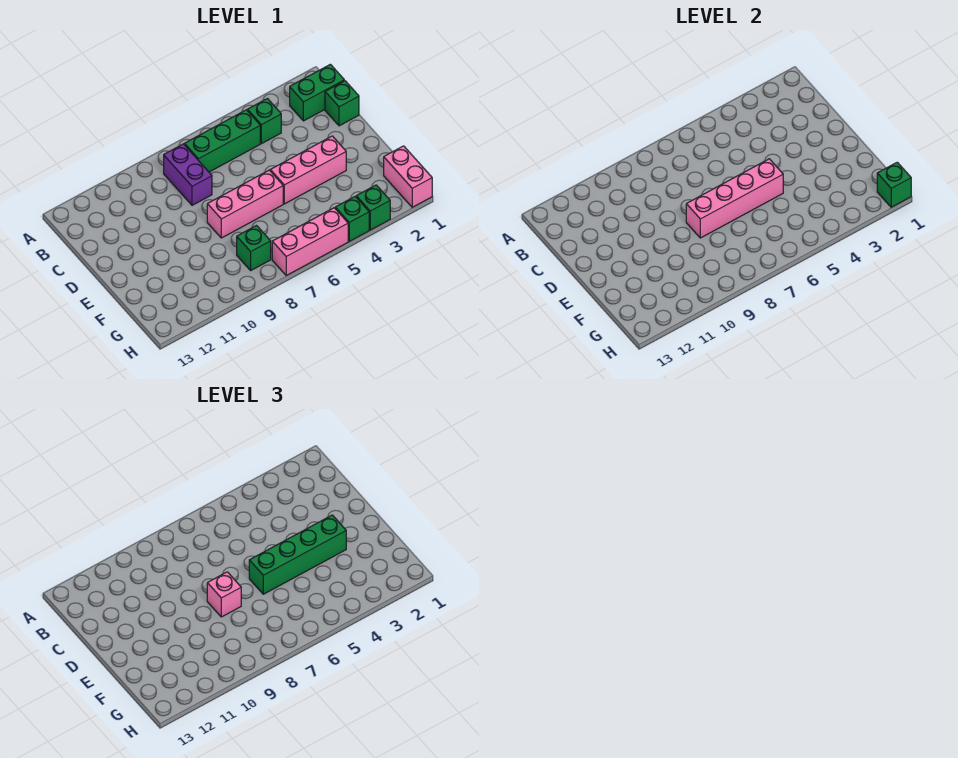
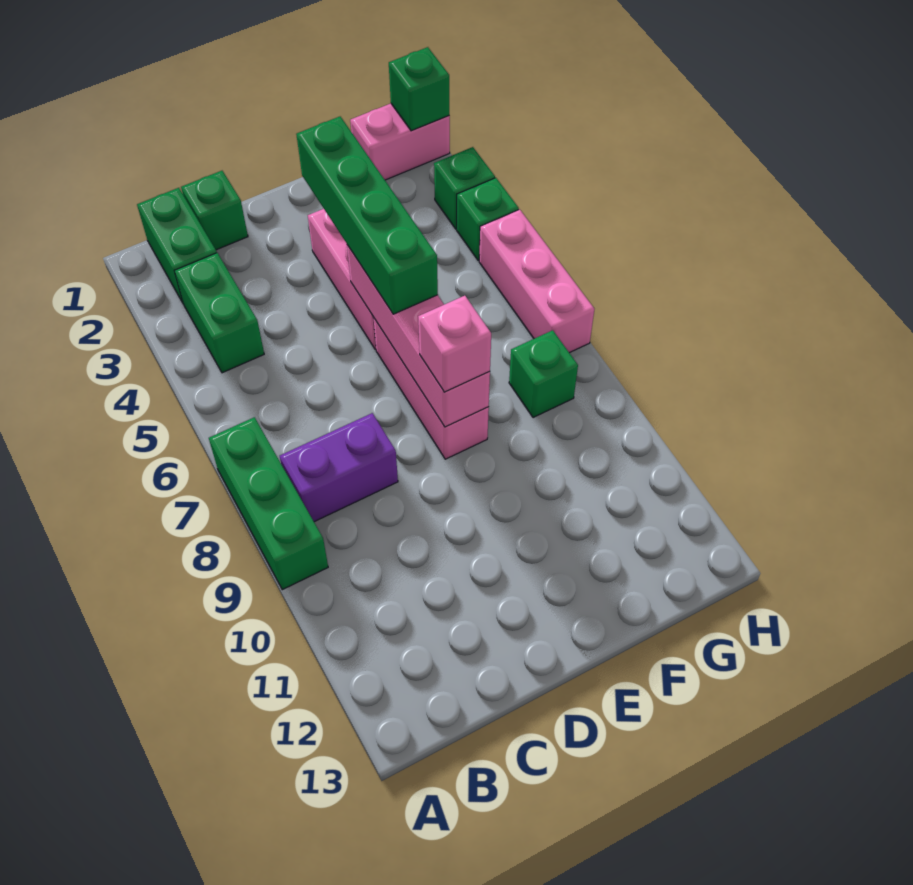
green brick B4 level 1 -> green brick B3:B4 level 1
green brick B5:B7 level 1 -> green brick A7:A9 level 1

